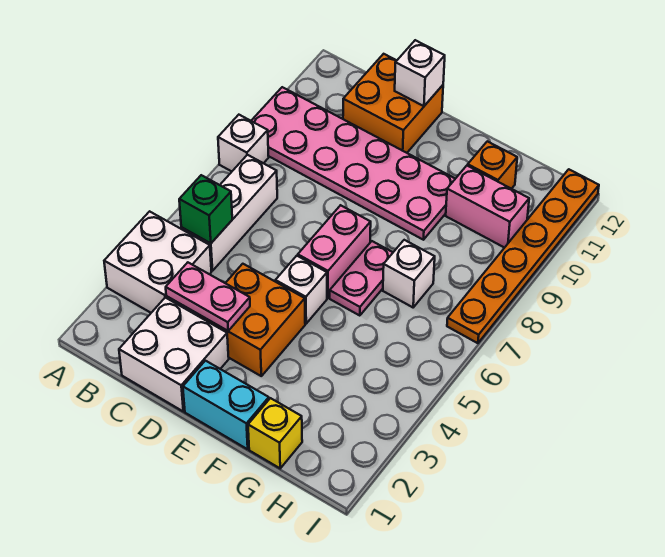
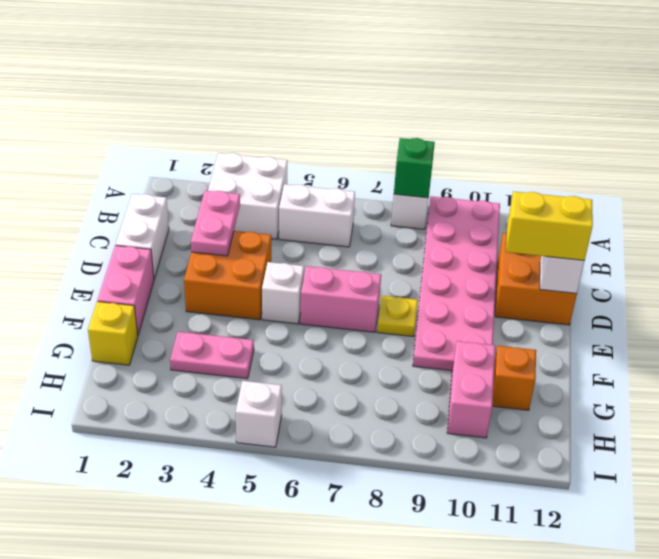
white brick B5:B7 level 1 -> white brick B5:B6 level 1
green brick B5 level 2 -> green brick A8 level 2
white brick C1:D2 level 1 -> white brick C1:D1 level 1
none -> yellow brick D11:D12 level 3
cyan brick E1:F1 level 1 -> pink brick E1:F1 level 1
none -> yellow plate E8 level 1
pink plate F6:F7 level 1 -> pink plate G3:G4 level 1
white brick G7 level 1 -> white brick I5 level 1
orange plate I7:I12 level 1 -> none

